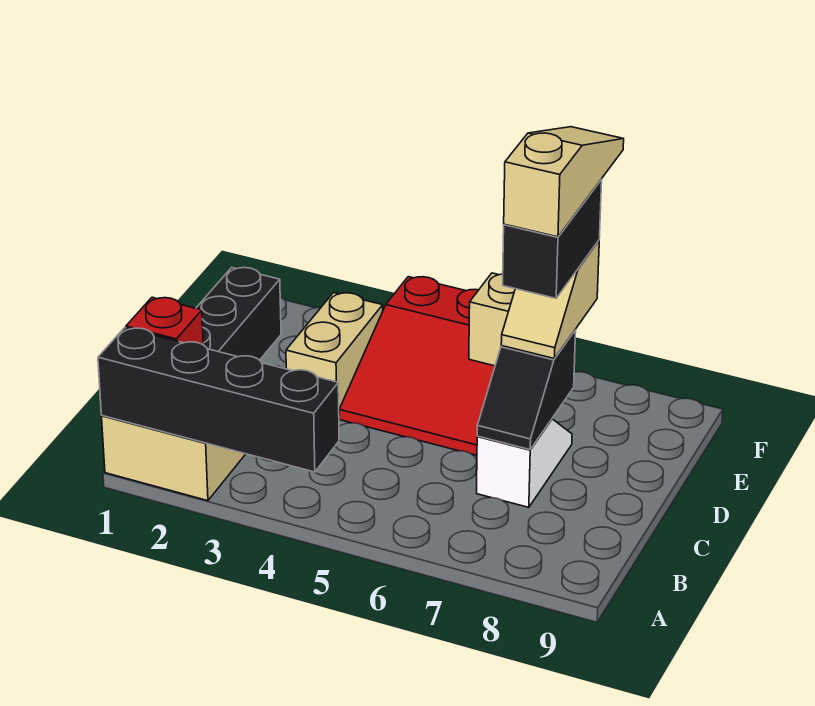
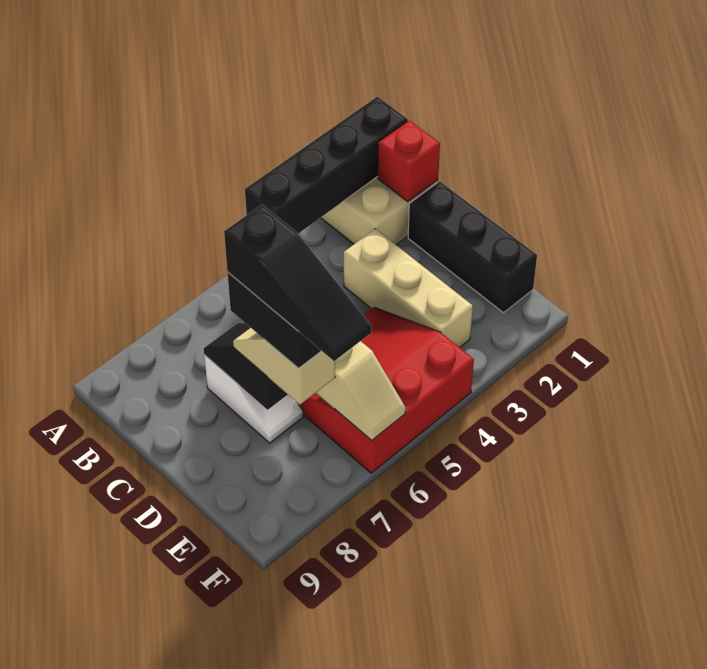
tan brick D3:E3 level 1 -> tan brick C3:E3 level 1
tan slope D7:F7 level 5 top D -> black slope D7:F7 level 5 top D

